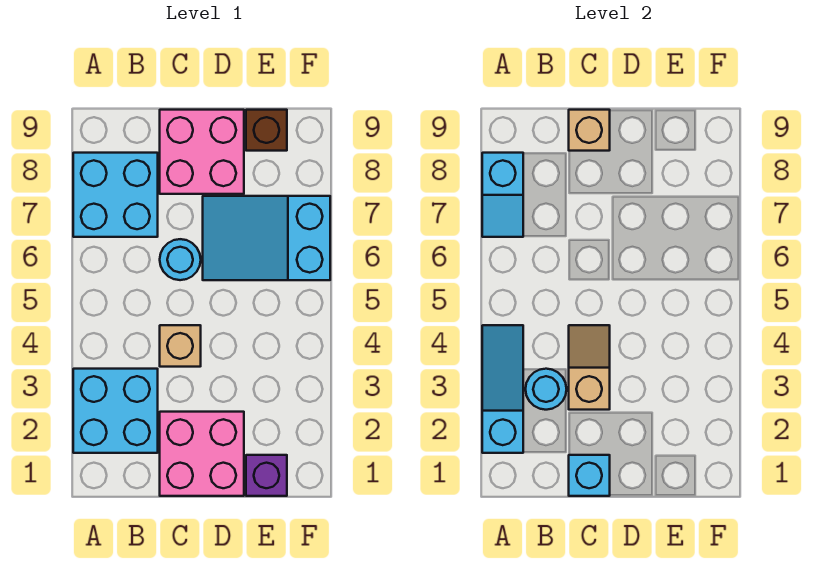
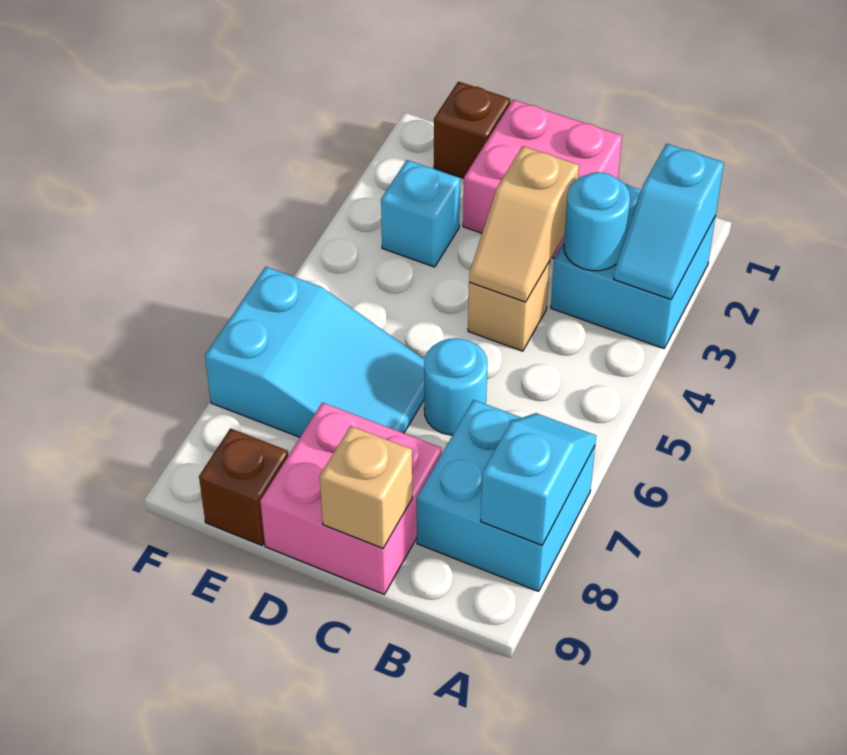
cyan slope A2:A4 level 2 top 2 -> cyan slope A2:A3 level 2 top 2
cyan brick C1 level 2 -> cyan brick E3 level 1
purple brick E1 level 1 -> brown brick E1 level 1

